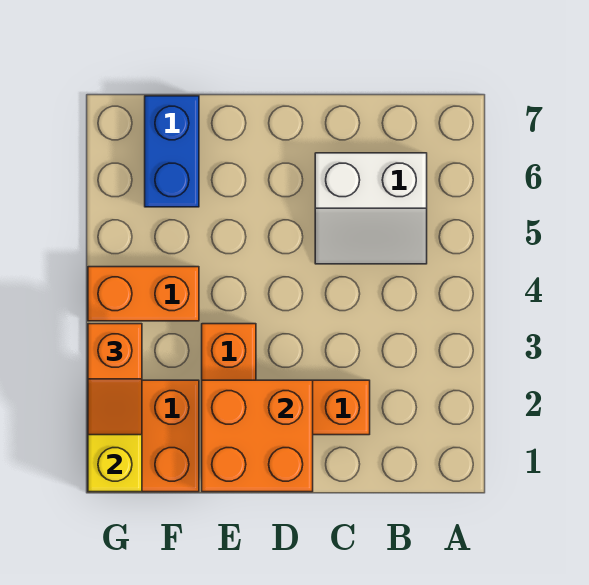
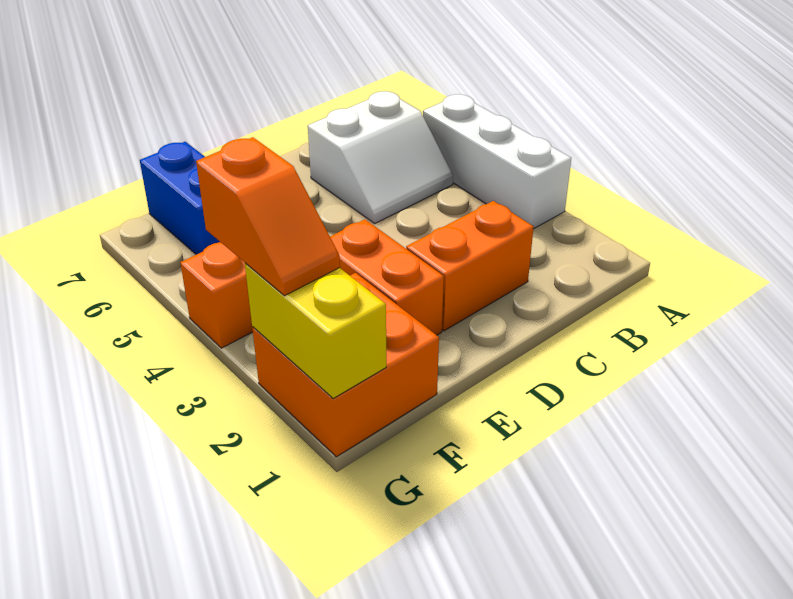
none -> white brick A3:A5 level 1
orange brick D1:E2 level 2 -> none

